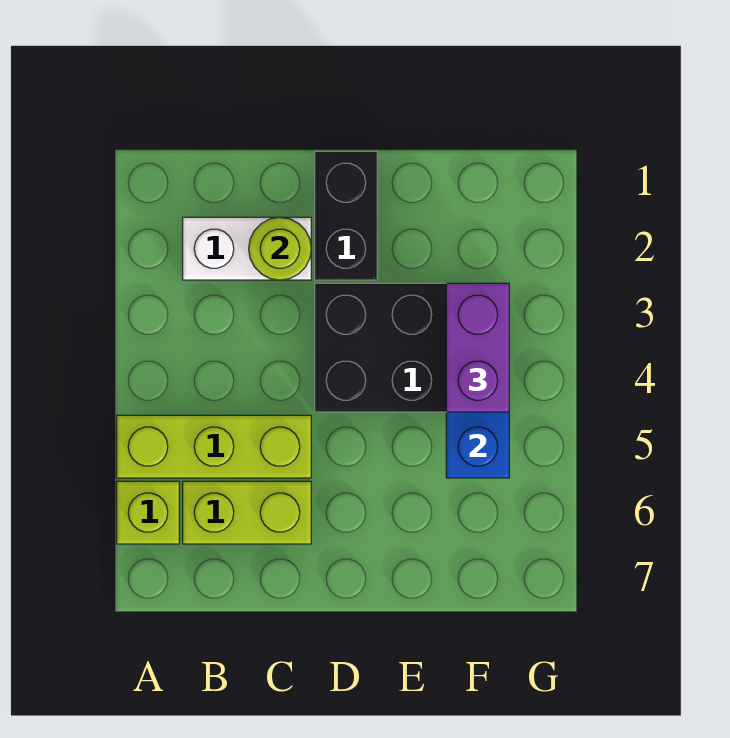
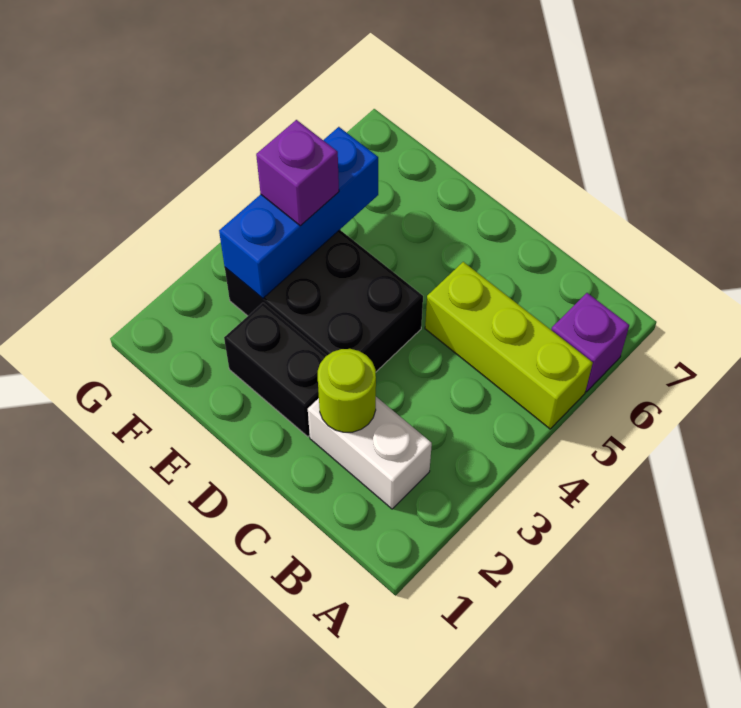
lime brick A6 level 1 -> purple brick A6 level 1
lime brick B6:C6 level 1 -> none
black brick D1:D2 level 1 -> black brick D2:E2 level 1
purple brick F3:F4 level 3 -> purple brick F4 level 3

